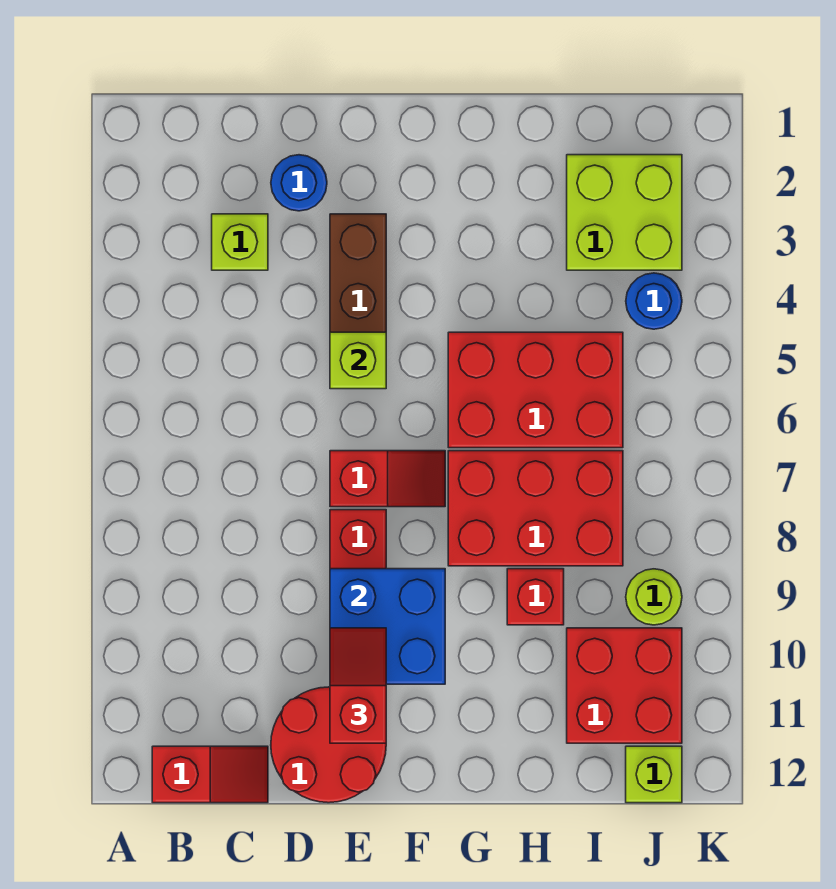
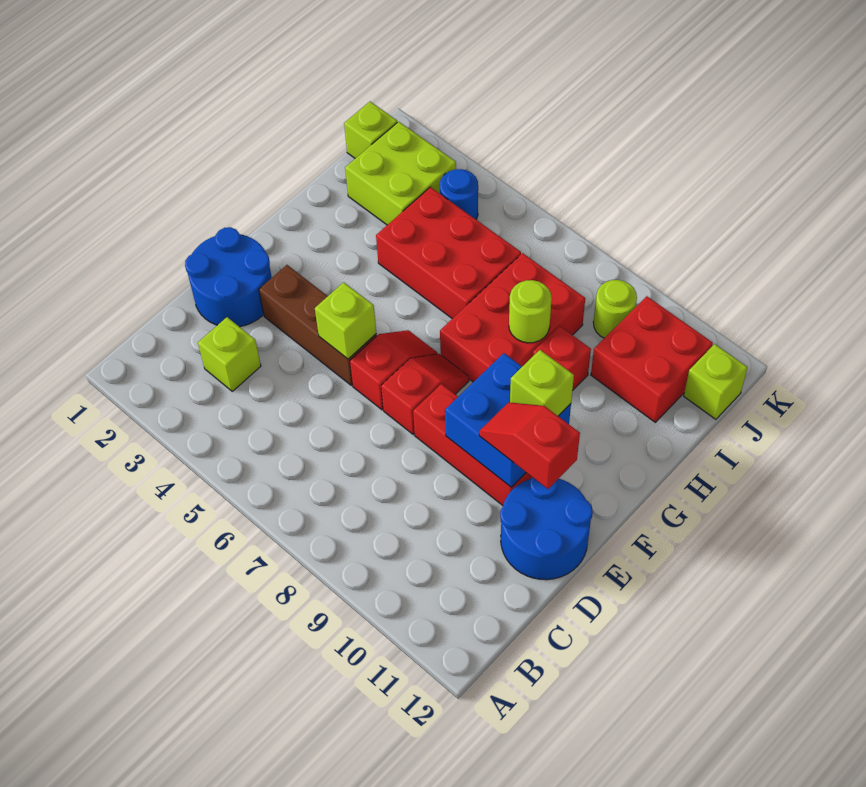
red slope B12:C12 level 1 top B -> red slope E6:F6 level 1 top E
blue round brick D2 level 1 -> blue round brick D1:E2 level 1
red round brick D11:E12 level 1 -> blue round brick D11:E12 level 1
none -> lime brick F10 level 3
red brick G5:I6 level 1 -> red brick H4:I6 level 1
none -> lime round brick H8 level 2
none -> lime brick J1 level 1

